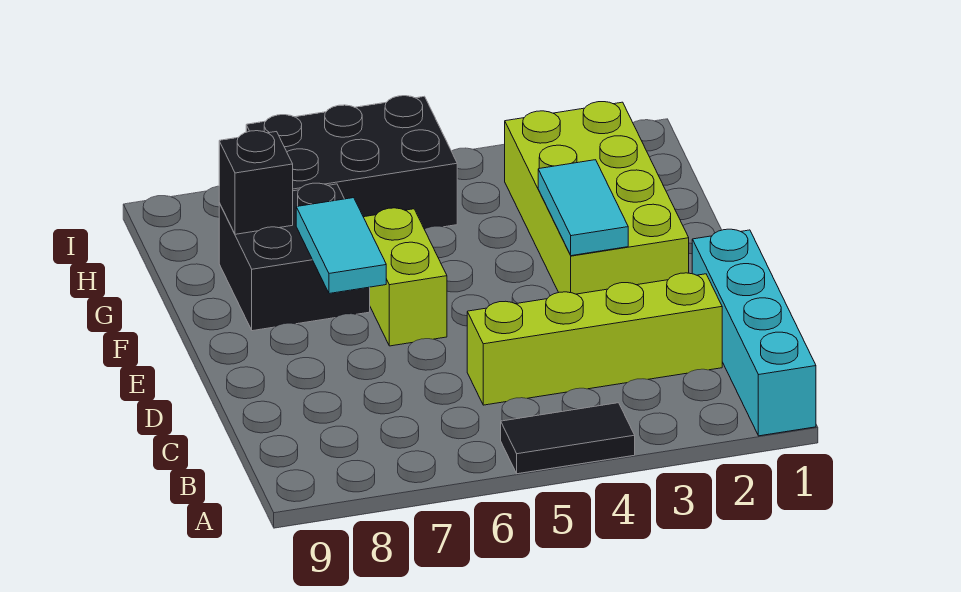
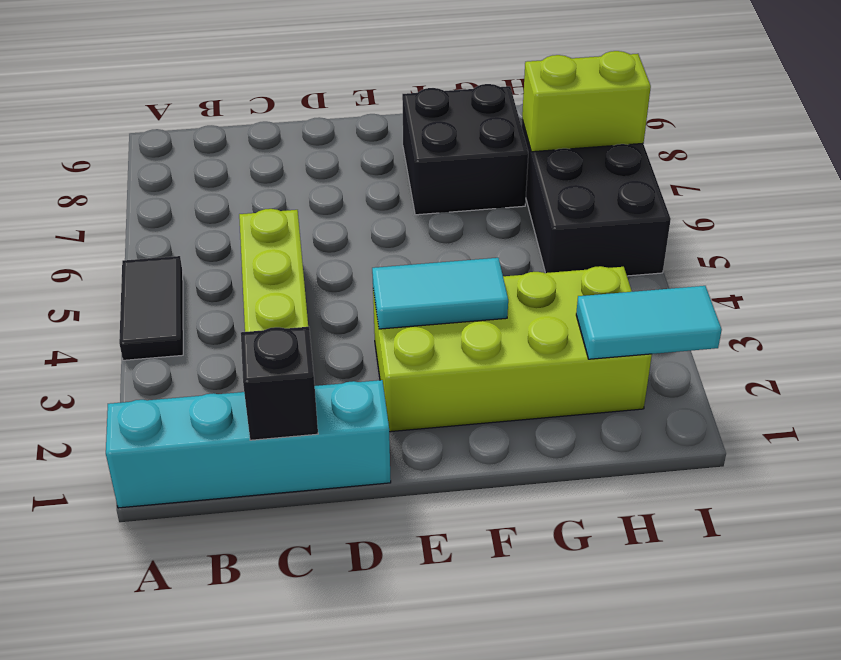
lime brick E6:F6 level 1 -> lime brick H7:I7 level 2
cyan tile E7:F7 level 2 -> cyan tile H2:I2 level 2
black brick G8 level 2 -> black brick C1 level 2

